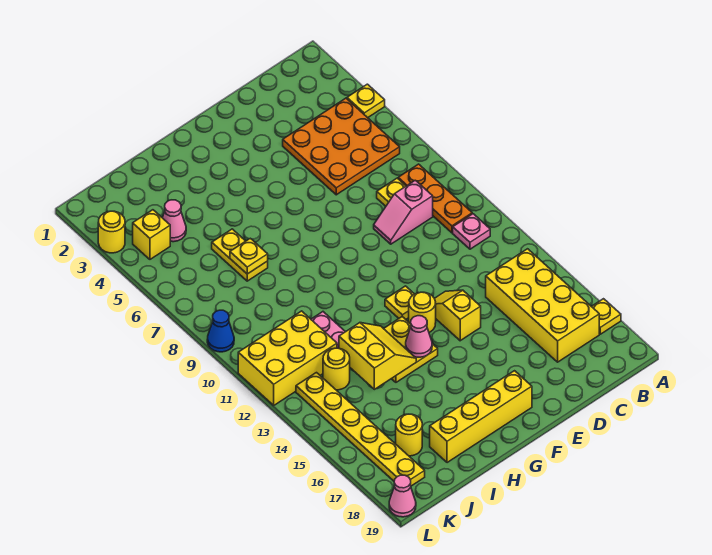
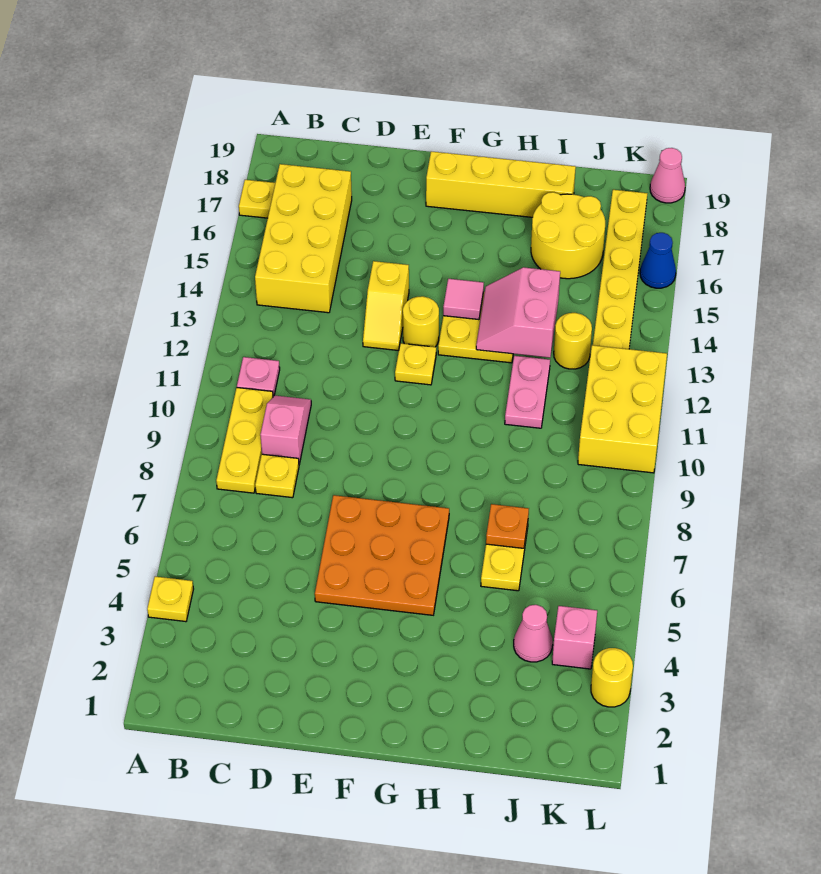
orange plate B4:D6 level 1 -> orange plate E5:G7 level 1
orange plate B8:B10 level 1 -> yellow plate B8:B10 level 1
pink slope C9:D9 level 1 top C -> pink slope C9:C10 level 1 top 9
pink cone G14 level 2 -> pink tile G14 level 2
yellow slope H13:I14 level 2 top I -> pink slope H13:I14 level 2 top I
yellow plate I7 level 2 -> orange plate I7 level 2
yellow brick J11:L12 level 1 -> yellow brick K10:L12 level 1
yellow round brick J17 level 1 -> yellow round brick I16:J17 level 1
yellow brick K4 level 1 -> pink brick K4 level 1
blue cone L9 level 1 -> blue cone L16 level 1

